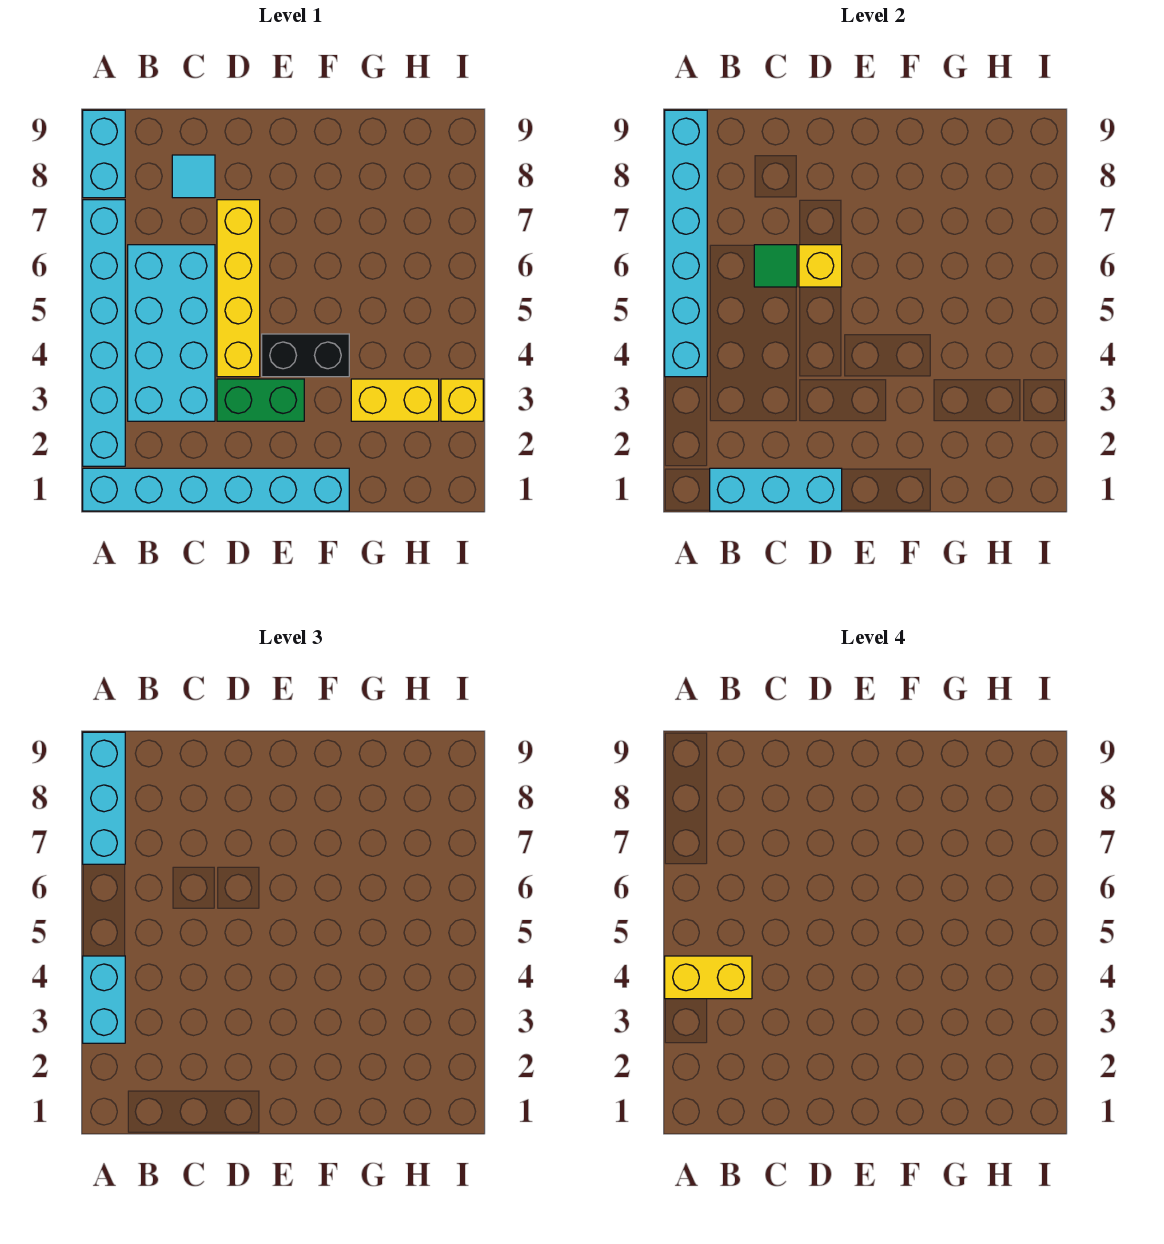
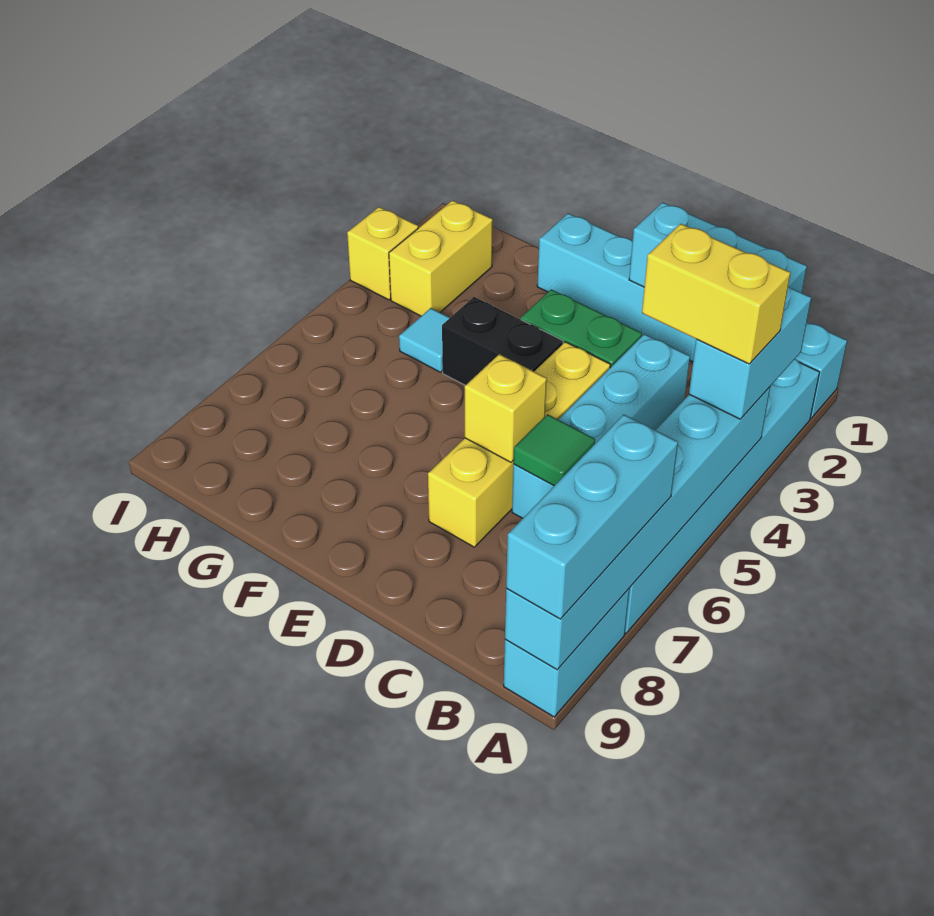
cyan brick B3:C6 level 1 -> cyan brick C3:C6 level 1
cyan tile C8 level 1 -> cyan tile G4 level 1
yellow brick G3:H3 level 1 -> yellow brick H2:H3 level 1

